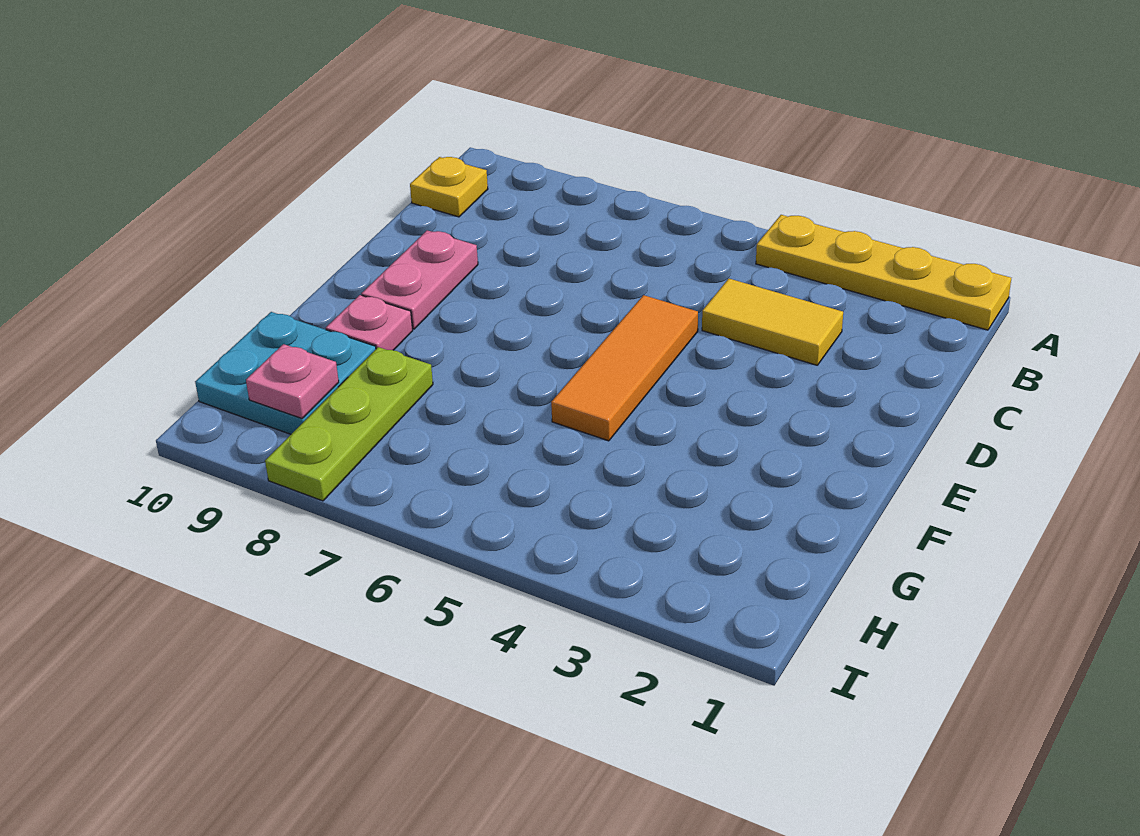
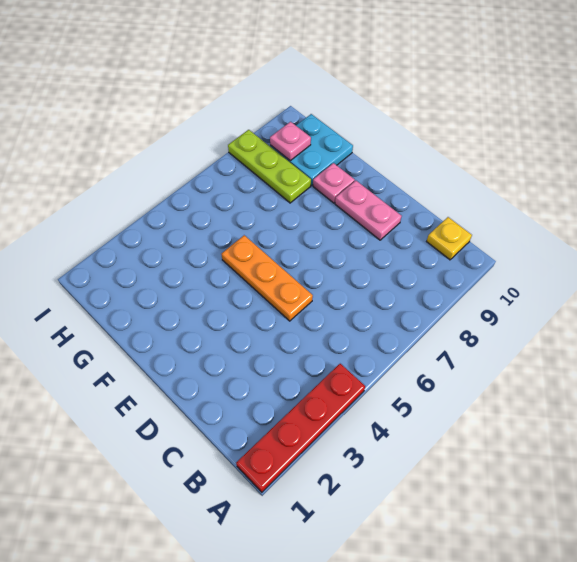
yellow plate A1:A4 level 1 -> red plate A1:A4 level 1
yellow tile C3:C4 level 1 -> none
orange tile D5:F5 level 1 -> orange plate D5:F5 level 1

